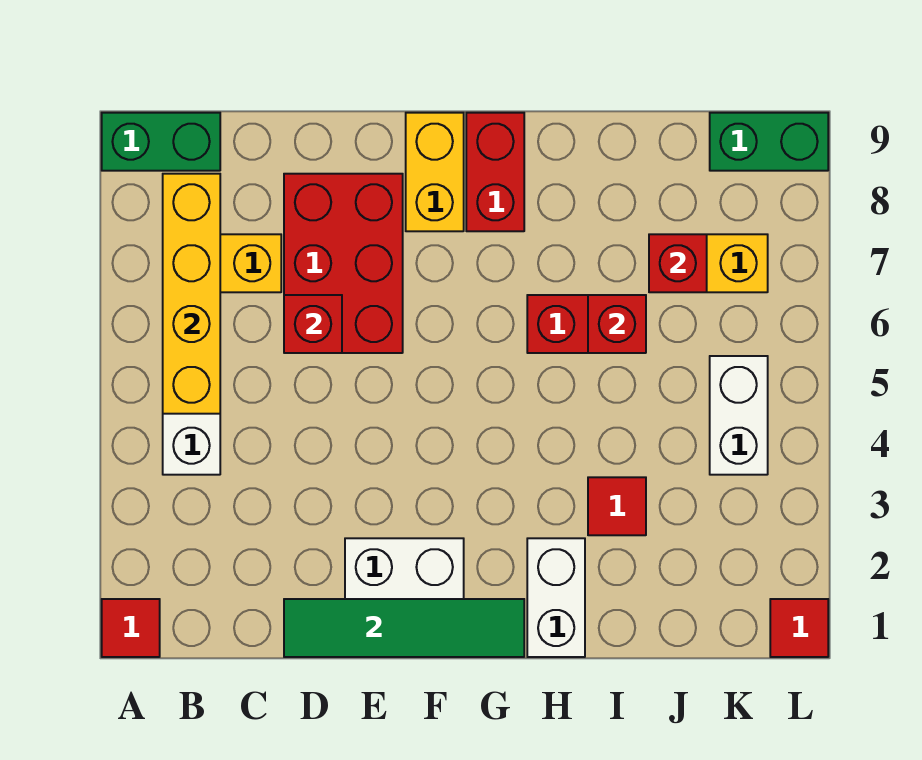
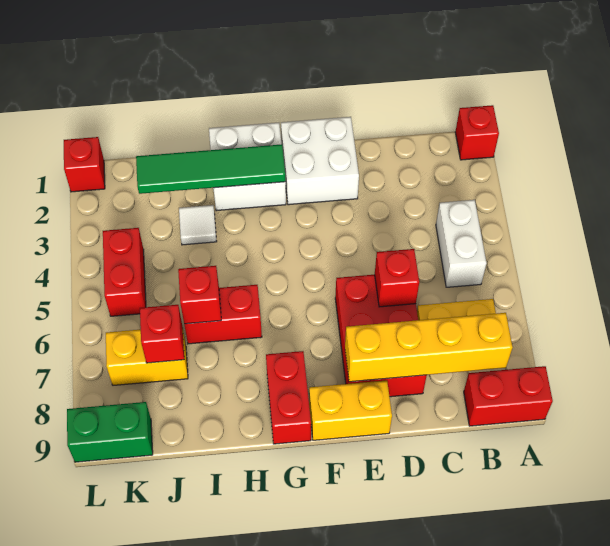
red tile A1 level 1 -> red brick A1 level 1
green brick A9:B9 level 1 -> red brick A9:B9 level 1
yellow brick B5:B8 level 2 -> yellow brick B8:E8 level 2
green tile D1:G1 level 2 -> green tile G2:J2 level 2
yellow brick F8:F9 level 1 -> yellow brick E9:F9 level 1
white brick H1:H2 level 1 -> white brick G1:H2 level 1
red tile I3 level 1 -> white tile I3 level 1
white brick K4:K5 level 1 -> red brick K4:K5 level 1
red tile L1 level 1 -> red brick L1 level 1

